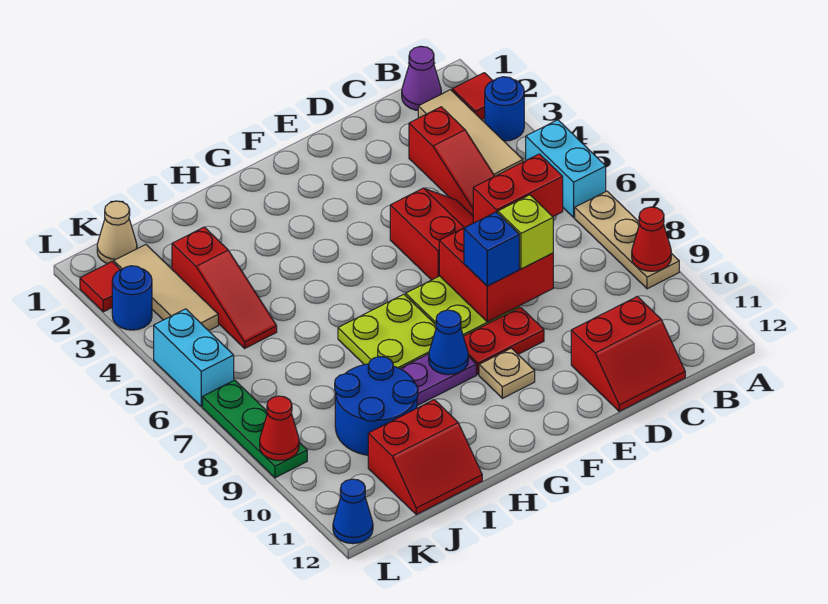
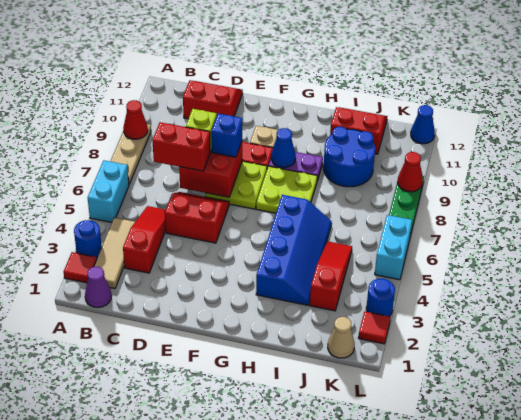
red slope D5:E6 level 1 top E -> red slope D5:E6 level 1 top 5
none -> blue slope H3:I6 level 1 top H
tan tile K2:K4 level 1 -> none

